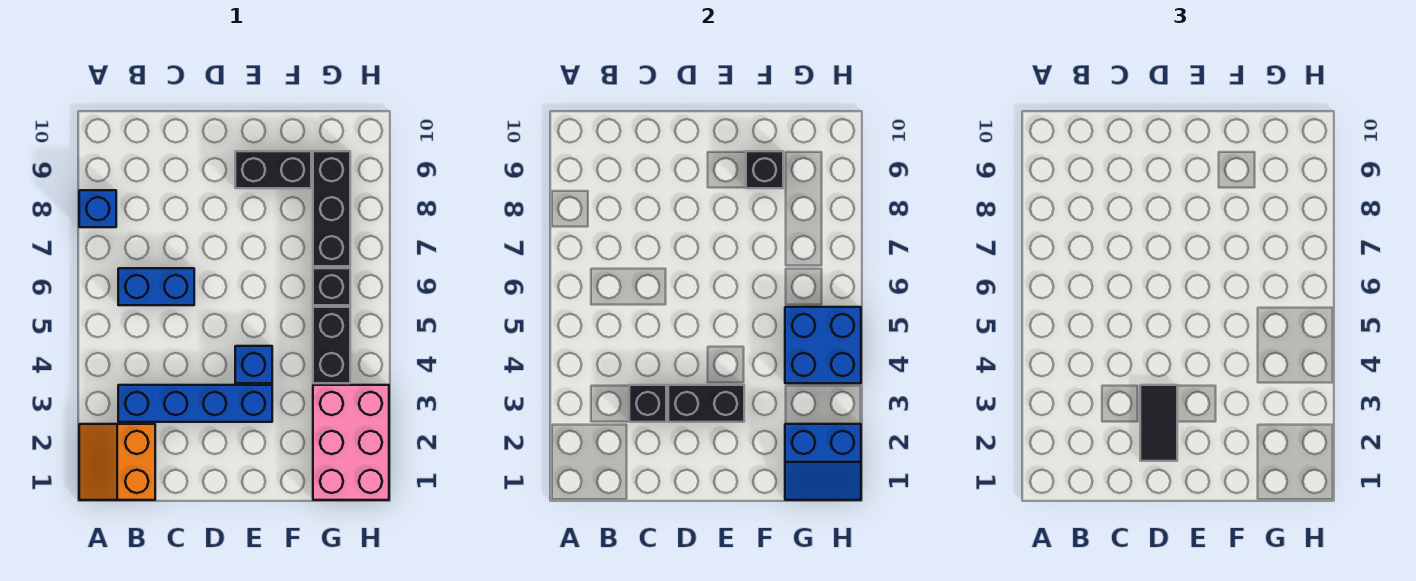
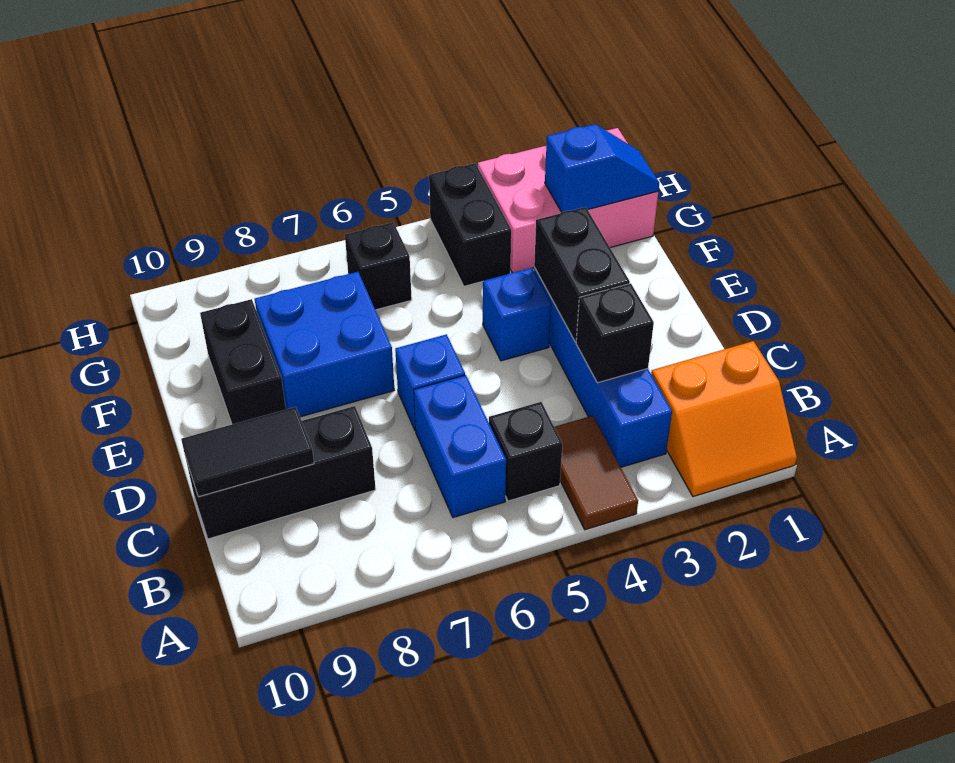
none -> brown tile A4:B4 level 1
blue brick A8 level 1 -> blue brick D6 level 1
black tile D2:D3 level 3 -> black tile C9:C10 level 2
black brick F9 level 2 -> black brick B5 level 1
blue slope G1:H2 level 2 top 2 -> blue slope G1:G2 level 2 top 2
black brick G4:G5 level 1 -> black brick G4:H4 level 1
blue brick G4:H5 level 2 -> blue brick E7:F8 level 1
black brick G7:G9 level 1 -> black brick C8:C10 level 1

